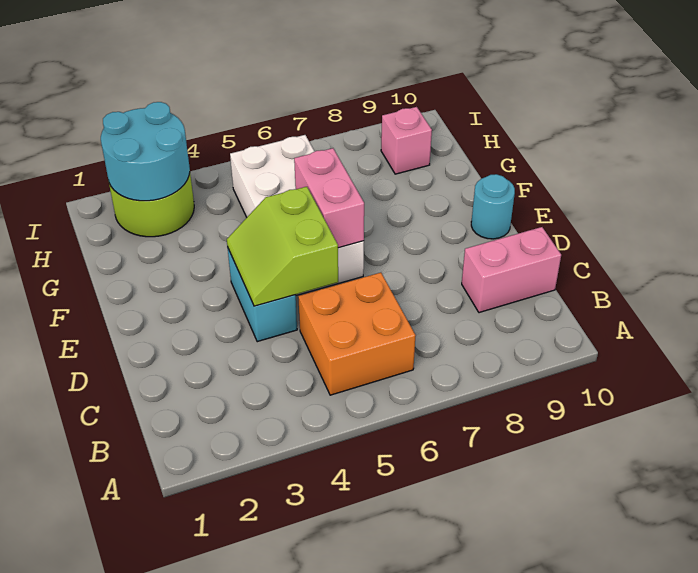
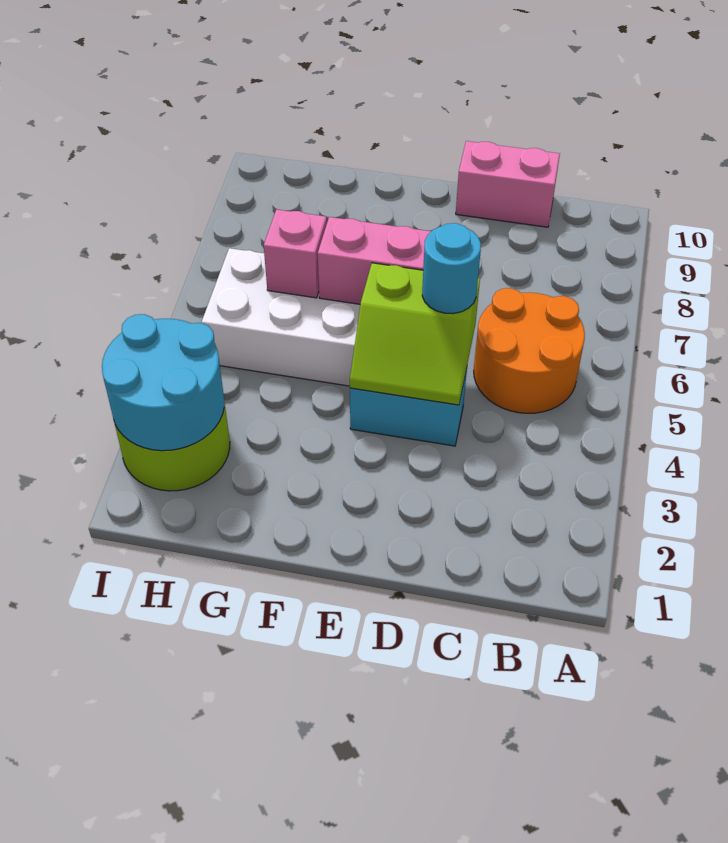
orange brick B5:C6 level 1 -> orange round brick B5:C6 level 1
pink brick C9:C10 level 1 -> pink brick C10:D10 level 1
cyan round brick E10 level 1 -> cyan round brick D5 level 3
pink brick H9 level 1 -> pink brick G6 level 2

